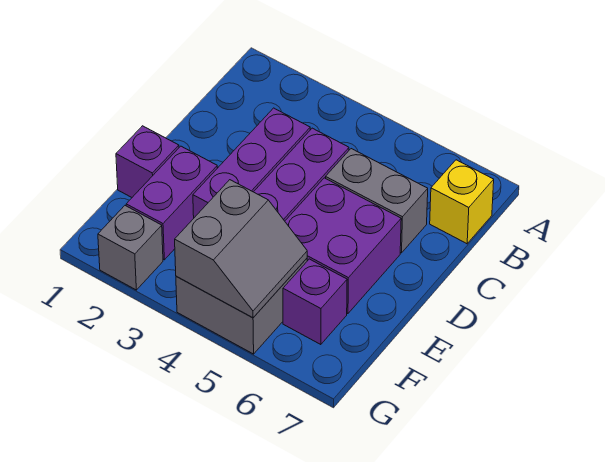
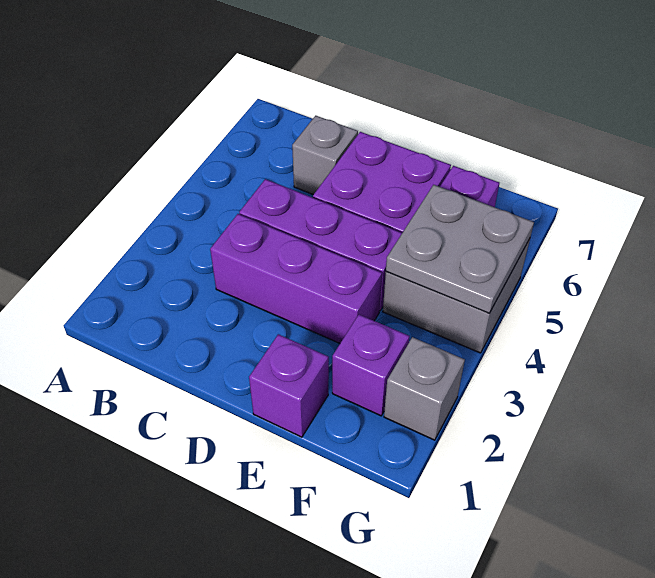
yellow brick B7 level 1 -> none
grey brick C5:C6 level 1 -> grey brick C6 level 1
purple brick E2:F2 level 1 -> purple brick F2 level 1
grey slope F4:G5 level 2 top 4 -> grey plate F4:G5 level 2

